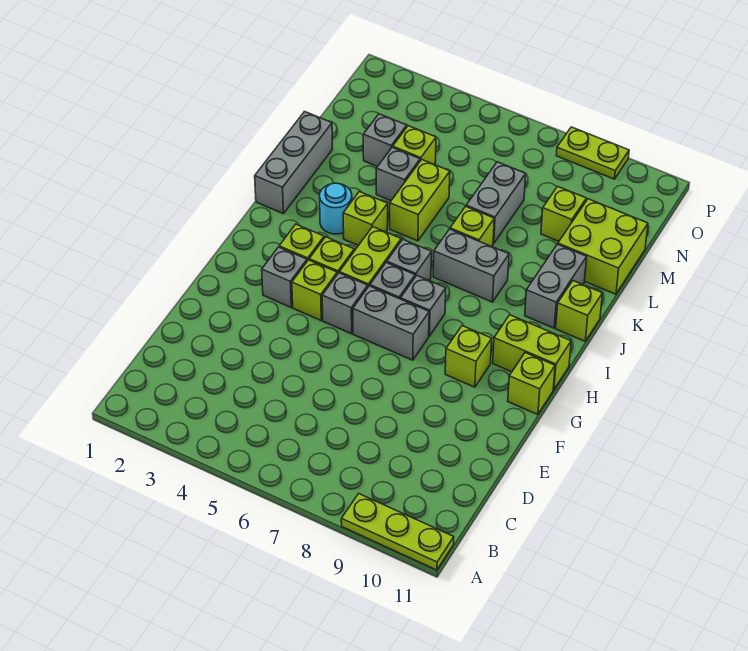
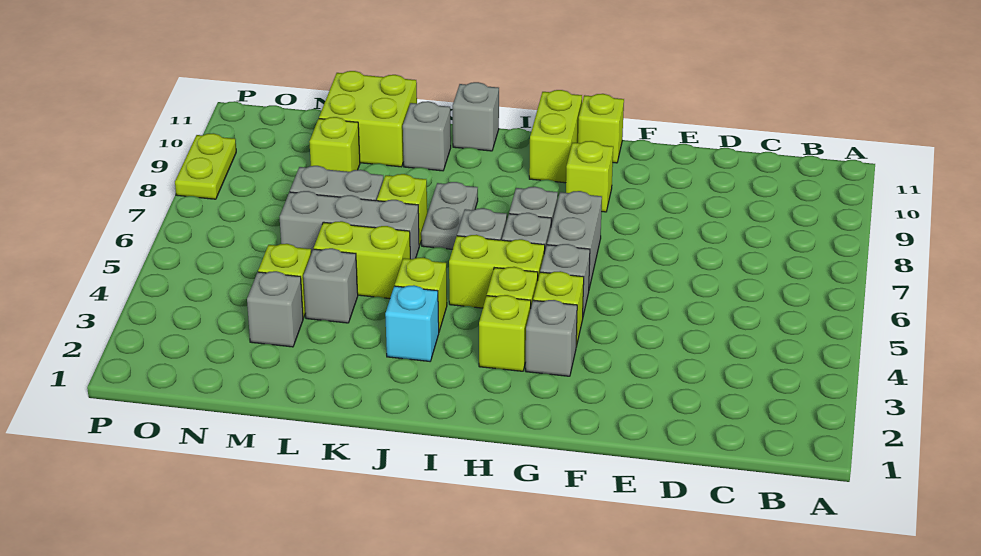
lime plate A9:A11 level 1 -> none
grey brick J1:L1 level 1 -> grey brick K6:M6 level 1
cyan round brick J3 level 1 -> cyan brick J3 level 1
grey brick J7:J8 level 1 -> grey plate J7:J8 level 1
grey brick J10:K10 level 1 -> grey brick K10 level 1
lime brick J11 level 1 -> grey brick J11 level 1

